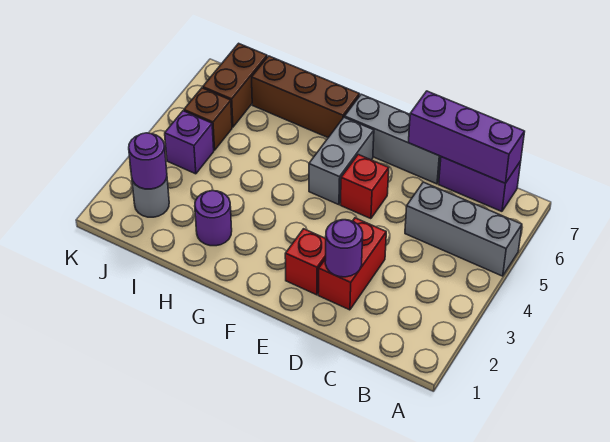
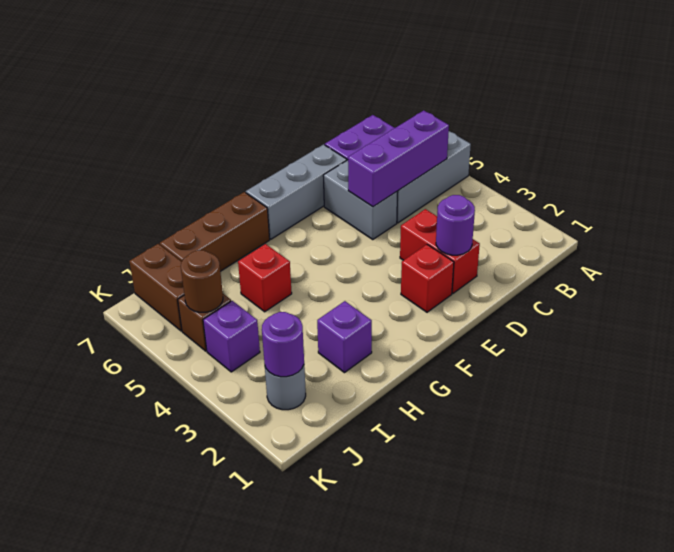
purple brick B7:D7 level 2 -> purple brick B5:D5 level 2
red brick E5 level 1 -> red brick H5 level 1
grey brick F5:F6 level 1 -> grey brick D5:D6 level 1
purple round brick H2 level 1 -> purple brick H2 level 1
none -> brown round brick J5 level 2

